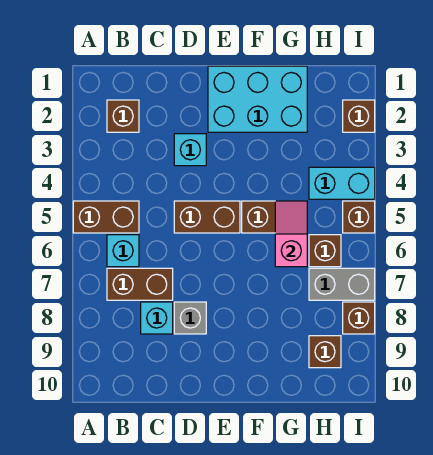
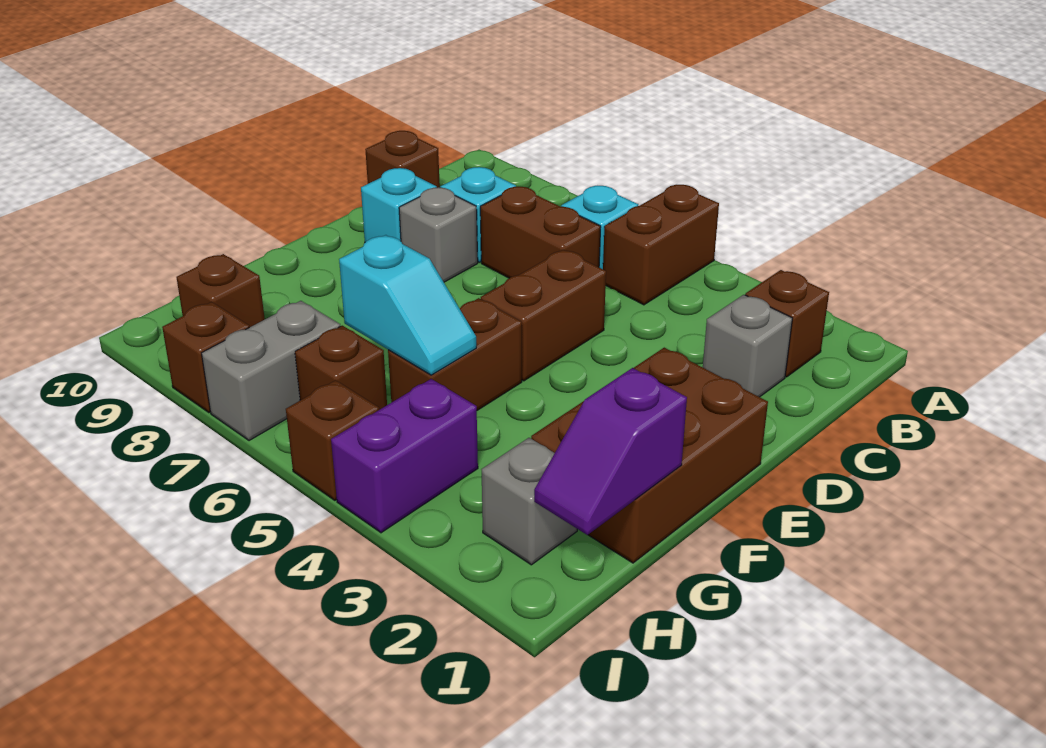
brown brick B7:C7 level 1 -> brown brick C6:C7 level 1
none -> grey brick C2 level 1
cyan brick D3 level 1 -> cyan brick D9 level 1
cyan brick E1:G2 level 1 -> brown brick E1:G2 level 1
none -> purple slope G1:H1 level 2 top G
pink slope G5:G6 level 2 top 6 -> cyan slope G5:G6 level 2 top 6
none -> grey brick H2 level 1
cyan brick H4:I4 level 1 -> purple brick H4:I4 level 1
brown brick I2 level 1 -> brown brick C10 level 1

